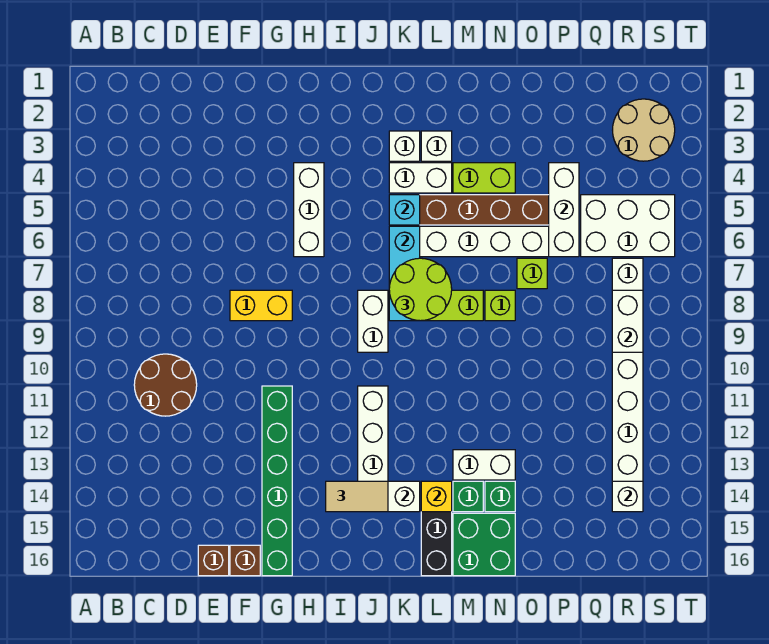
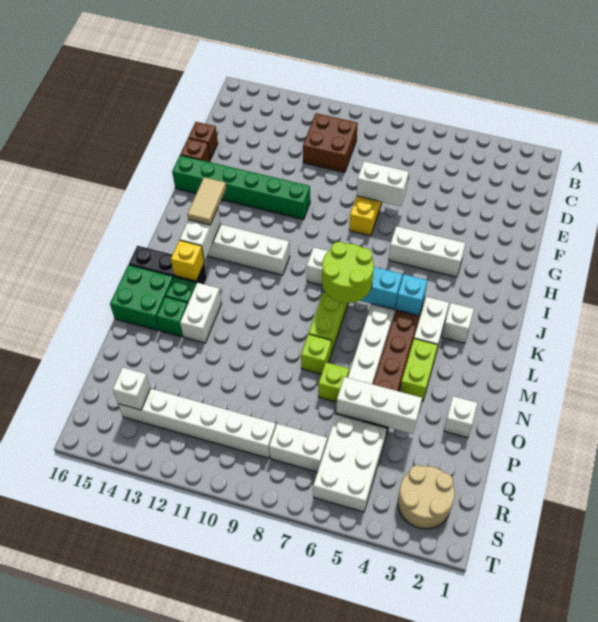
brown round brick C10:D11 level 1 -> brown brick C10:D11 level 1
white brick L3 level 1 -> white brick O2 level 1
white brick R8:R9 level 2 -> white brick F7:F8 level 2

